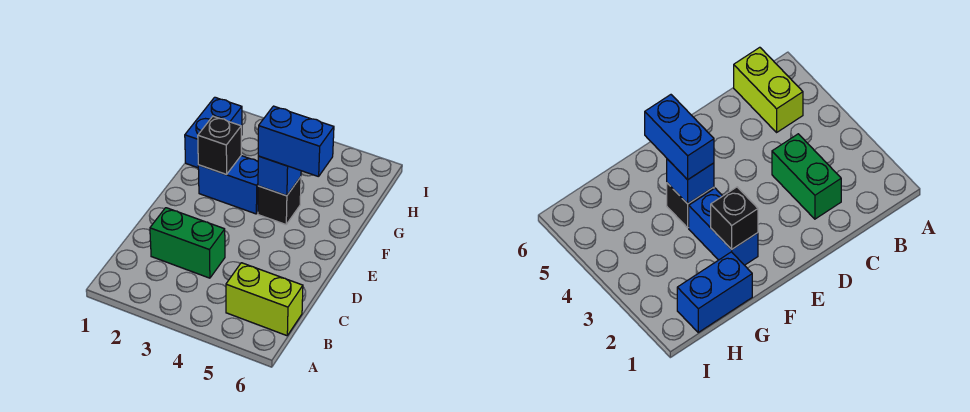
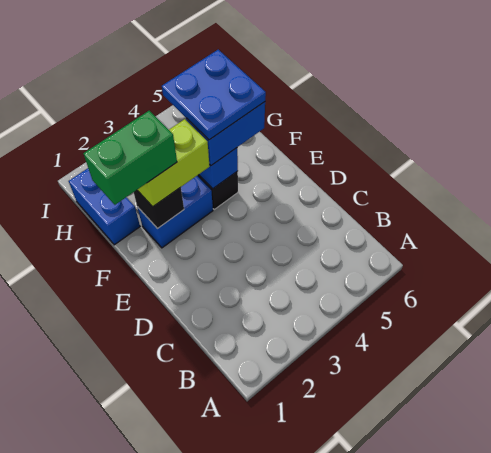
lime brick B5:B6 level 1 -> lime brick F2:F3 level 3
green brick C2:C3 level 1 -> green brick F1:F2 level 4
none -> blue plate F4:G5 level 4

